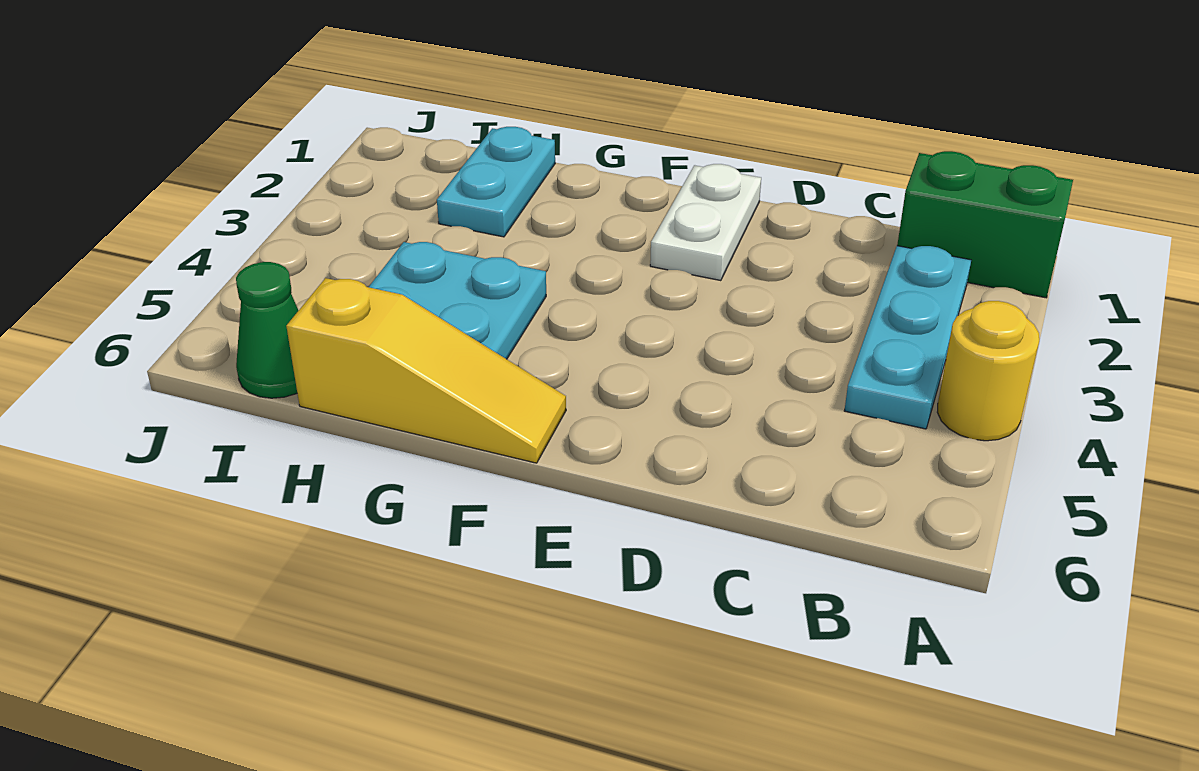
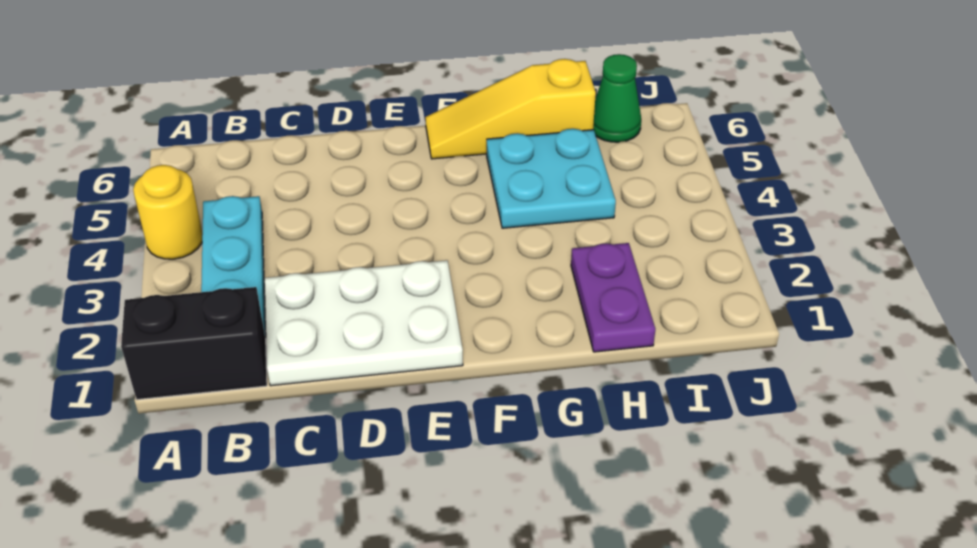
green brick A1:B1 level 1 -> black brick A1:B1 level 1
white plate E1:E2 level 1 -> white plate C1:E2 level 1
cyan plate H1:H2 level 1 -> purple plate H1:H2 level 1

